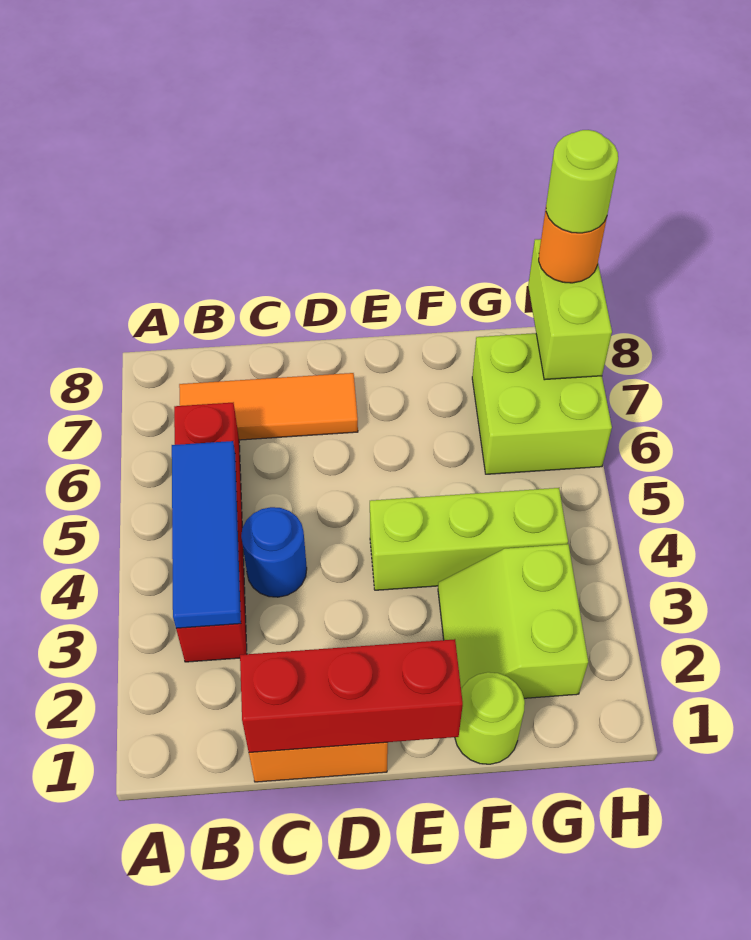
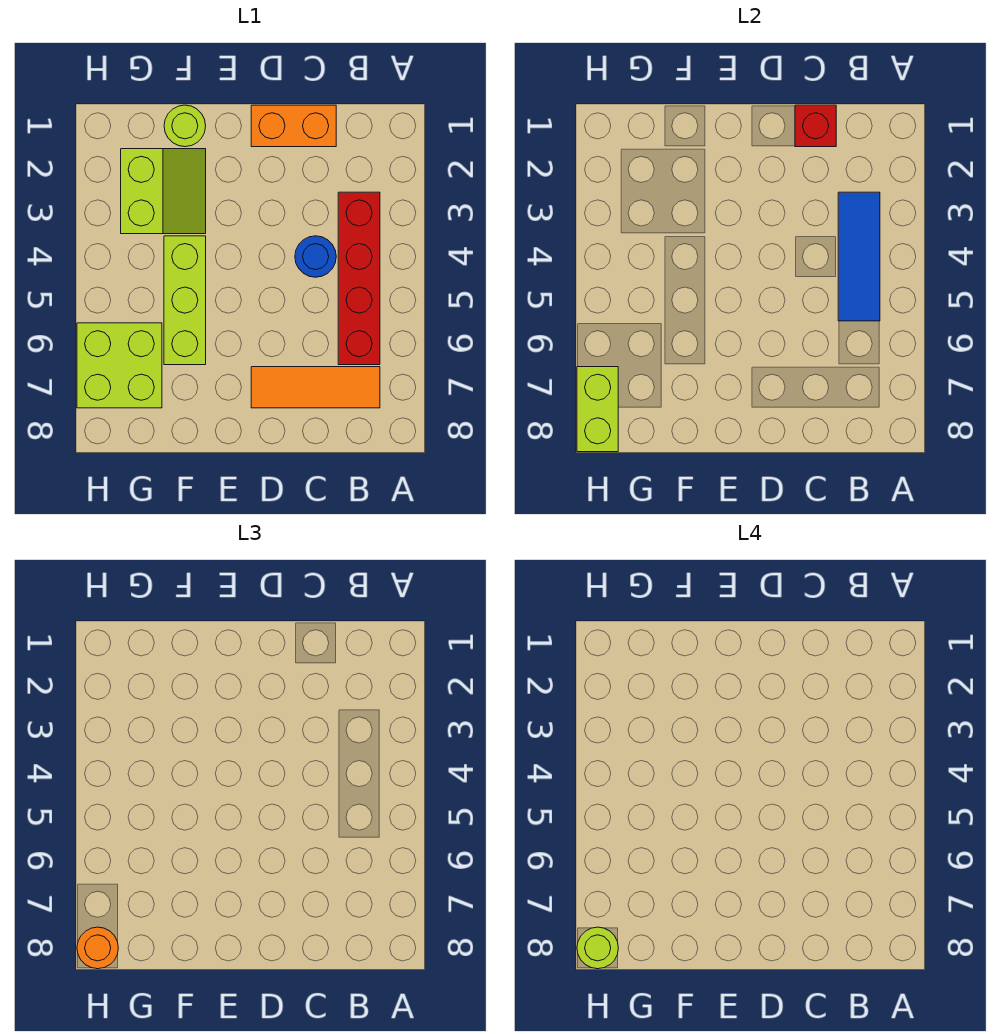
red brick C1:E1 level 2 -> red brick C1 level 2
lime brick E4:G4 level 1 -> lime brick F4:F6 level 1

